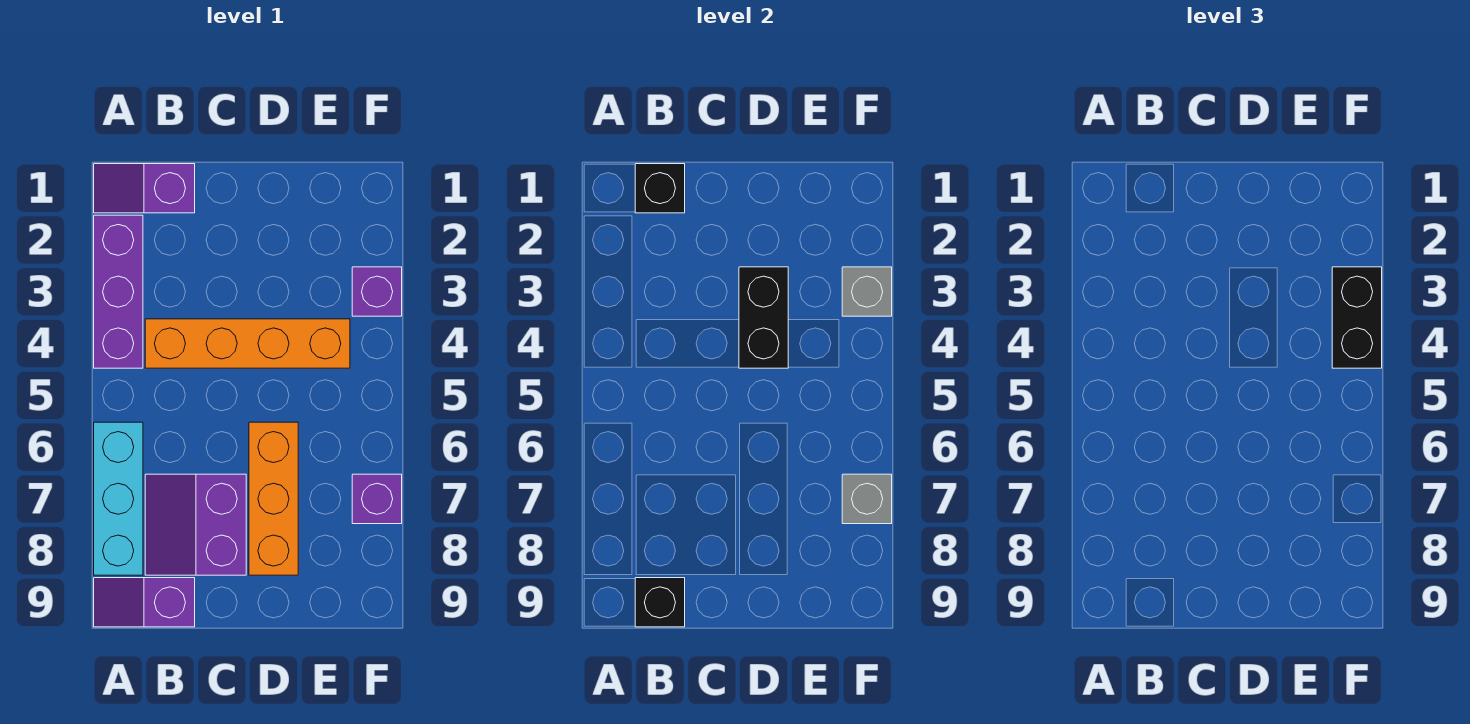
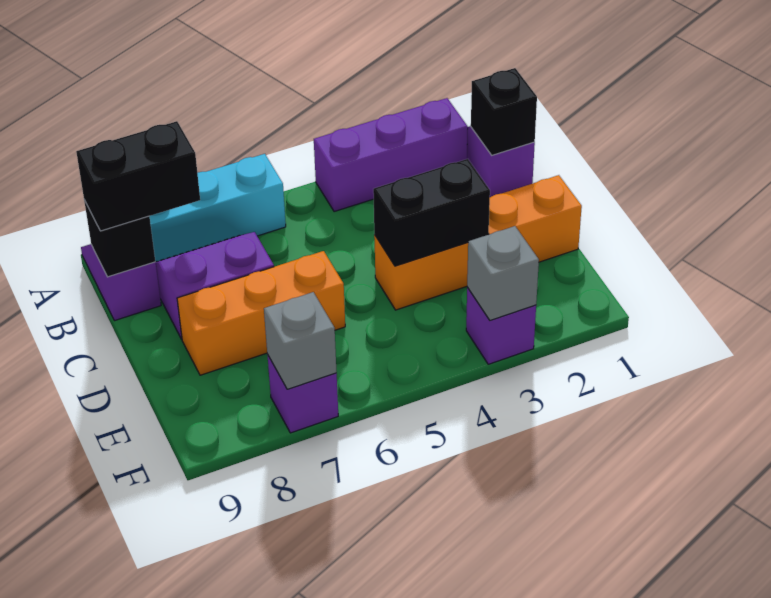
orange brick B4:E4 level 1 -> orange brick D1:D4 level 1
black brick F3:F4 level 3 -> black brick B8:B9 level 3

